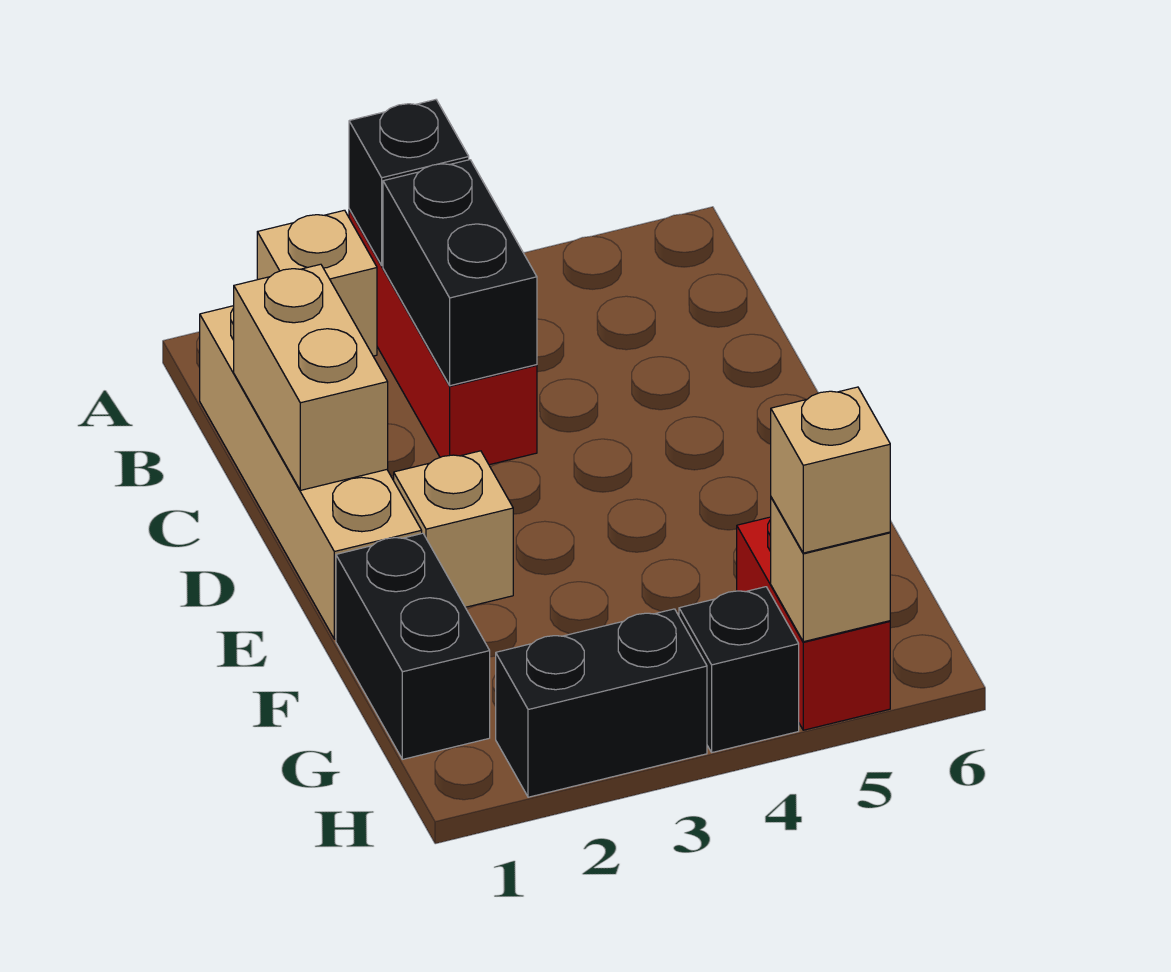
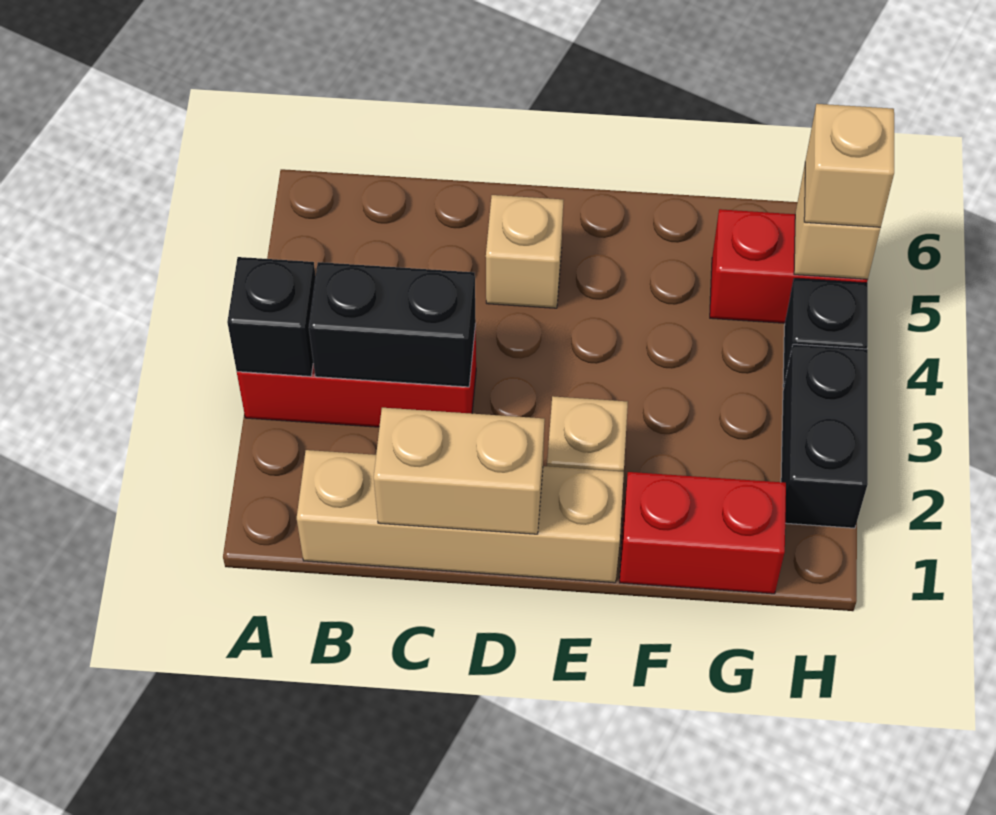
tan brick A2 level 1 -> tan brick D5 level 1
black brick F1:G1 level 1 -> red brick F1:G1 level 1

